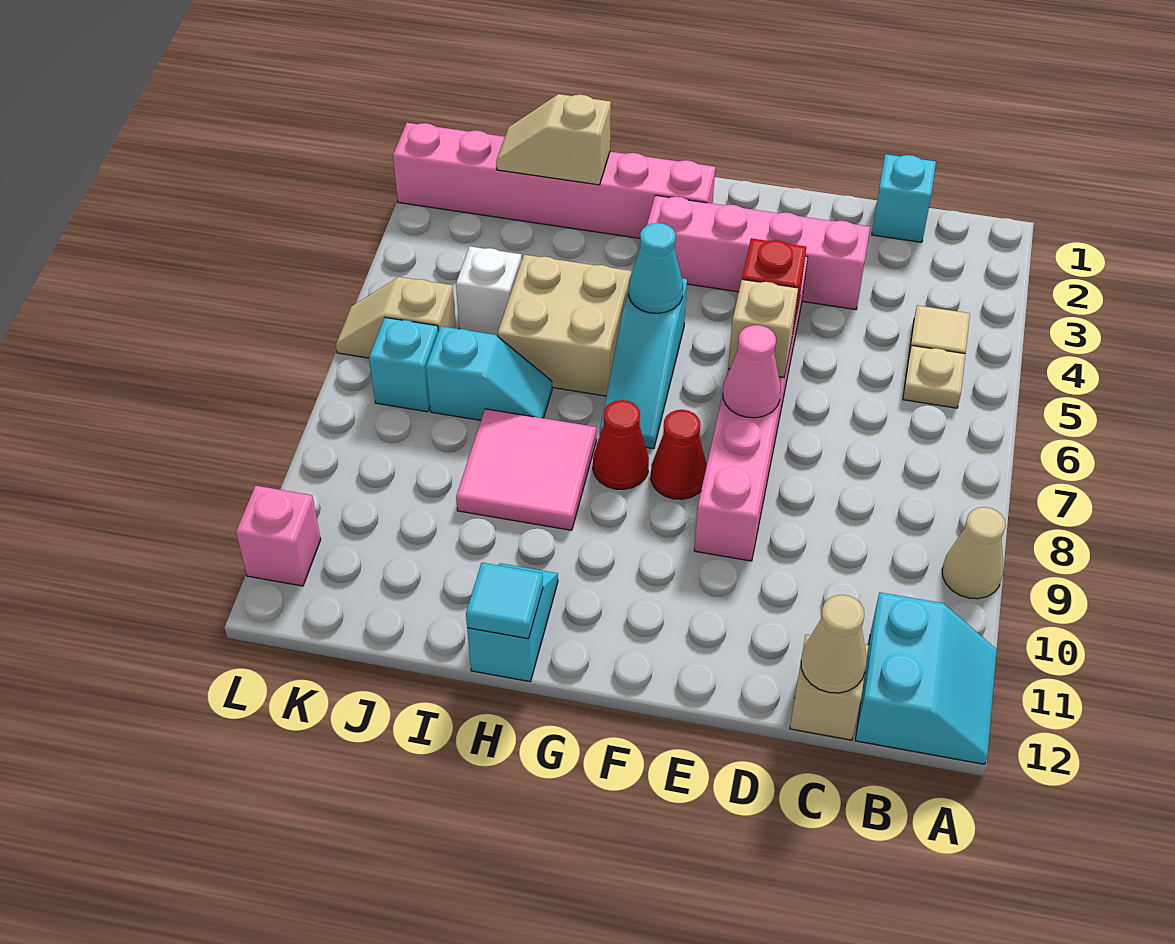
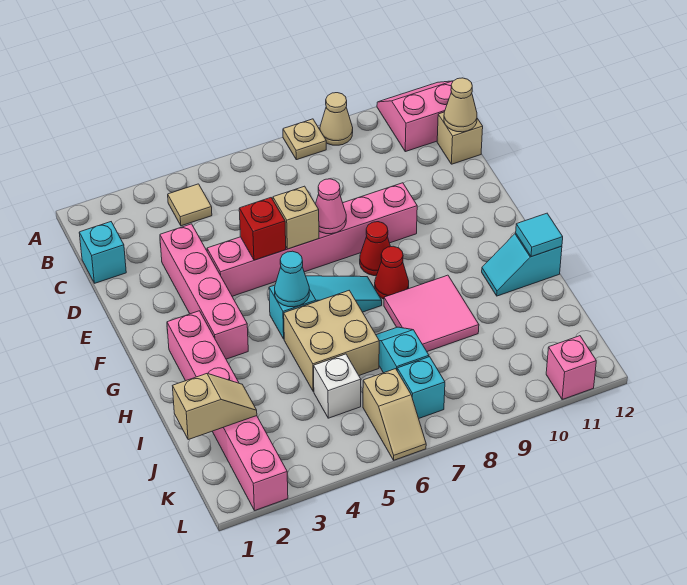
cyan slope A11:B12 level 1 top B -> pink slope A11:B12 level 1 top B
tan plate B5 level 1 -> tan plate A8 level 1
tan slope I2:J2 level 2 top I -> tan slope J1:J2 level 2 top 1

